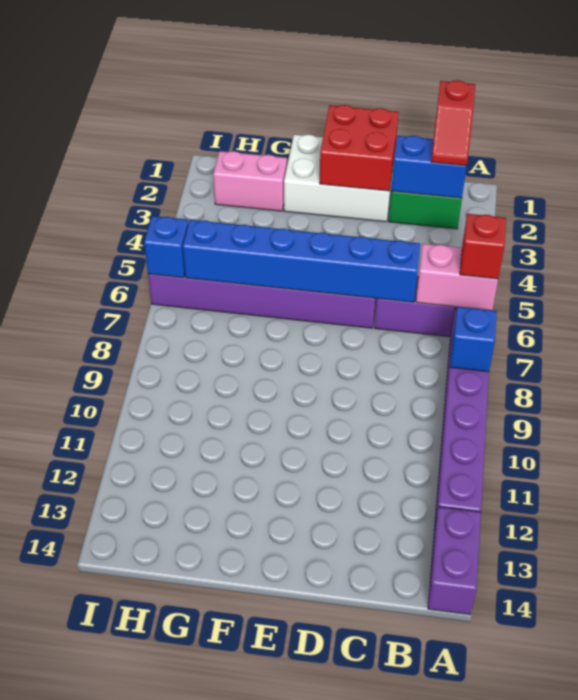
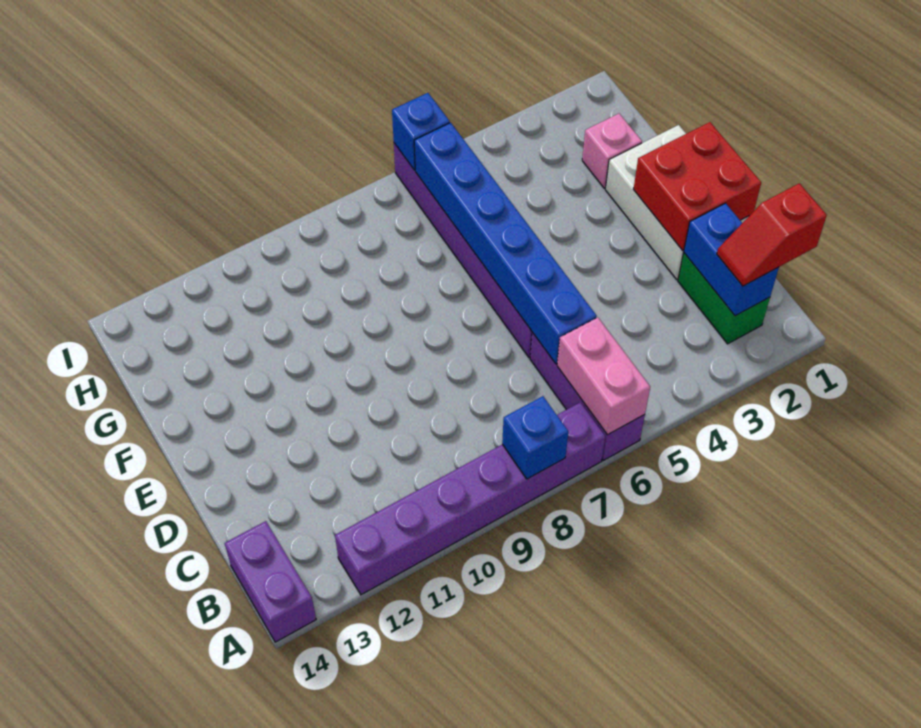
red brick A6 level 3 -> none
purple brick A13:A14 level 1 -> purple brick A14:B14 level 1
pink brick G2:H2 level 1 -> pink brick G2 level 1

